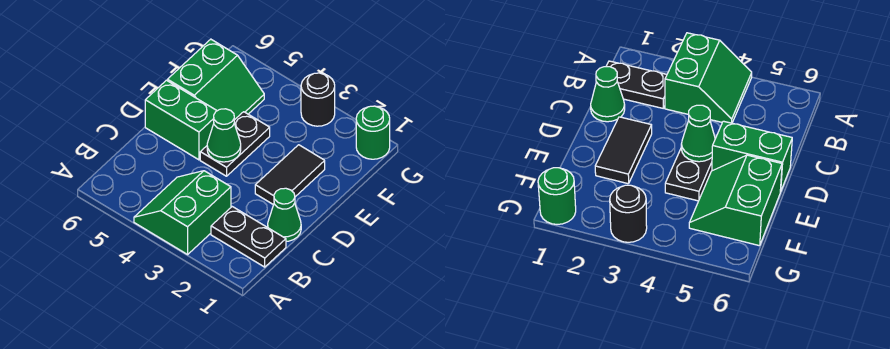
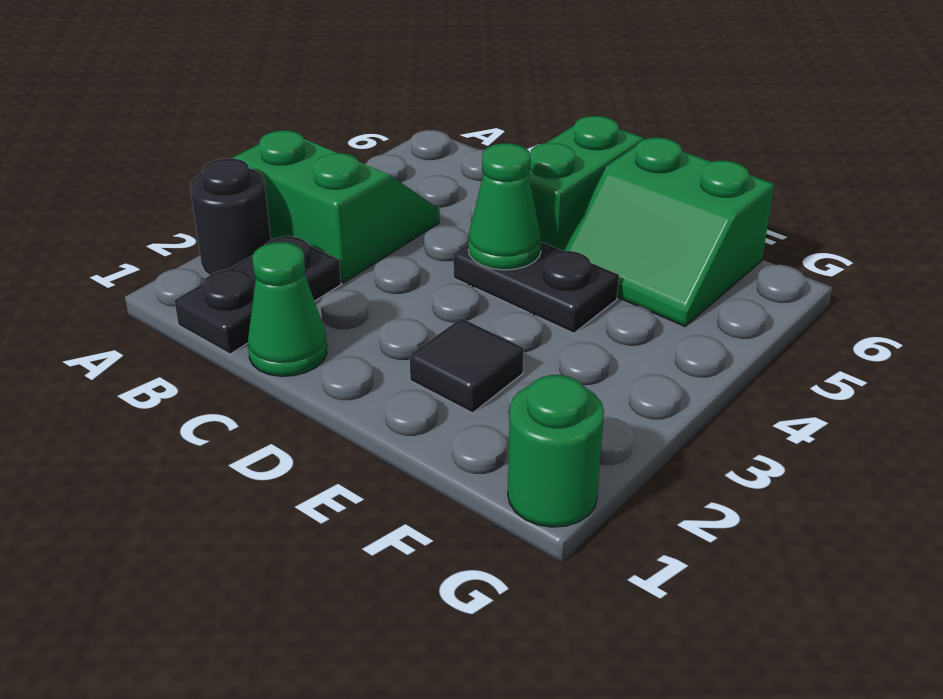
black tile D2:E2 level 1 -> black tile E2 level 1
black round brick G3 level 1 -> black round brick A2 level 1

